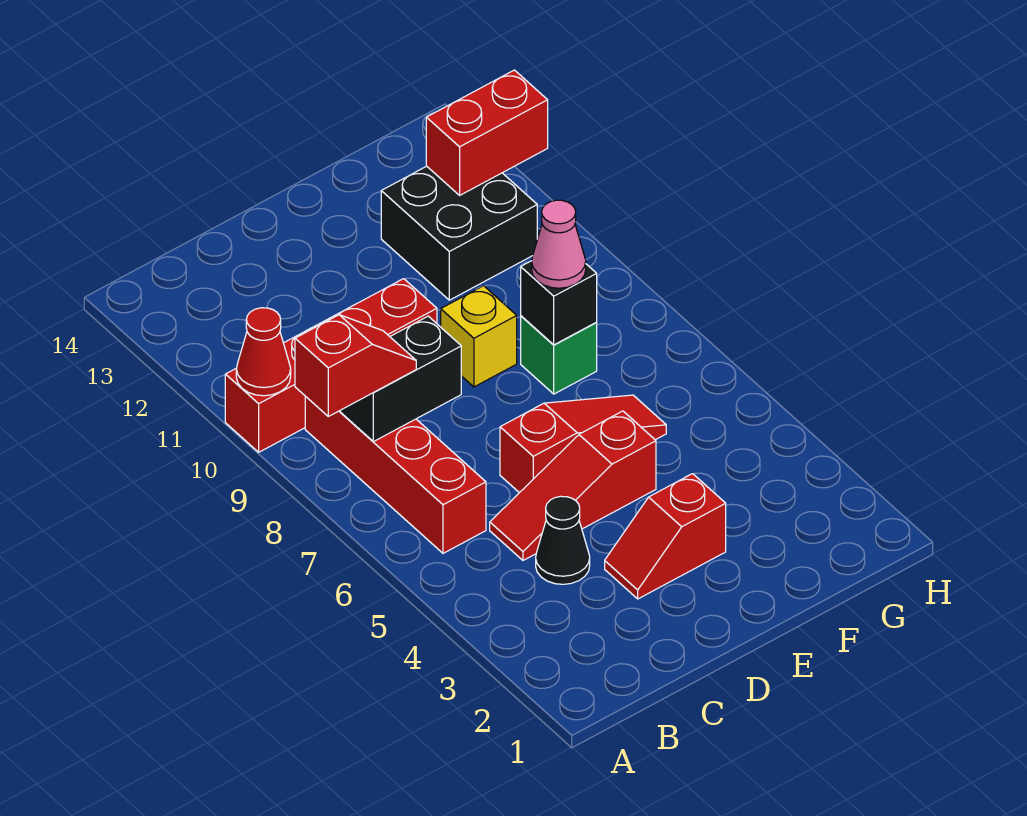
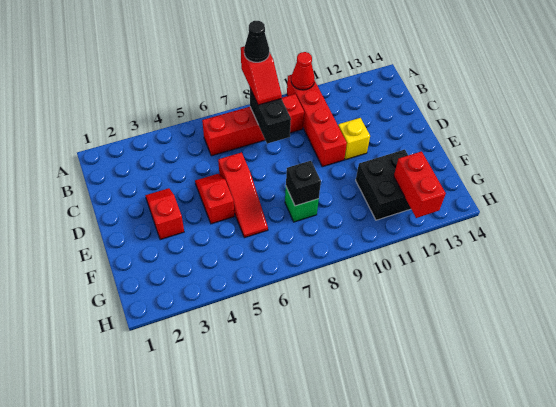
black cone C4 level 1 -> black cone A8 level 4
red slope C5:E5 level 1 top E -> red slope D5:E5 level 1 top E
yellow brick E9 level 1 -> yellow brick D11 level 1
pink cone F8 level 3 -> none

